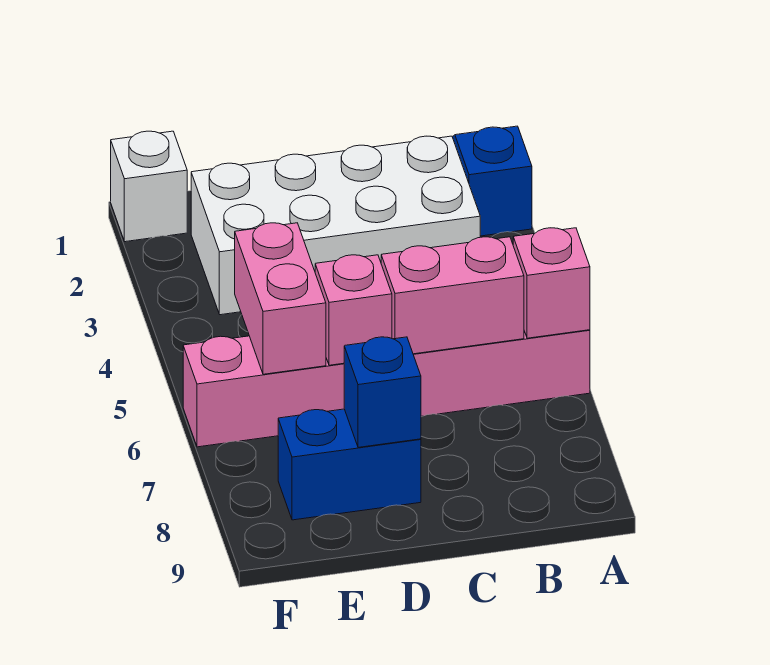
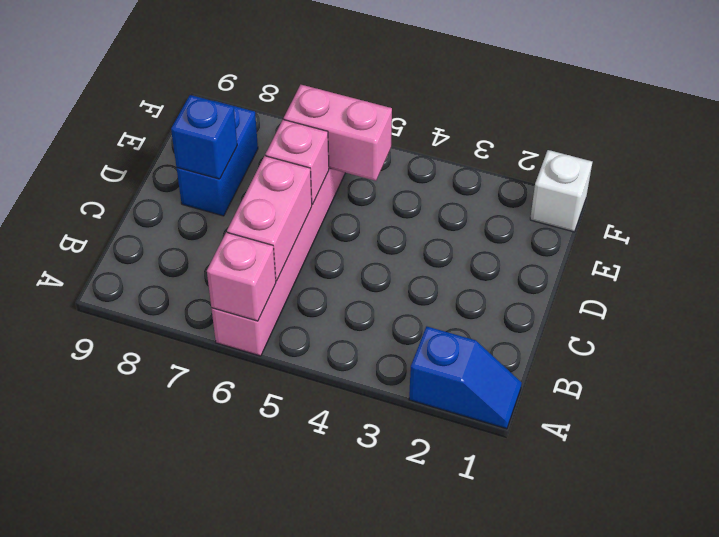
white brick B2:E3 level 1 -> none

